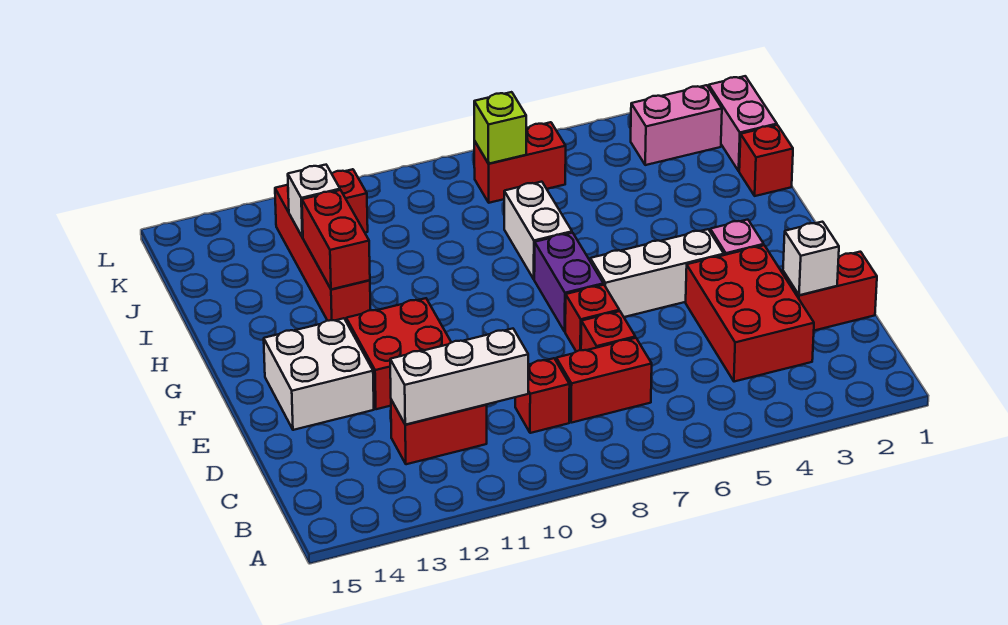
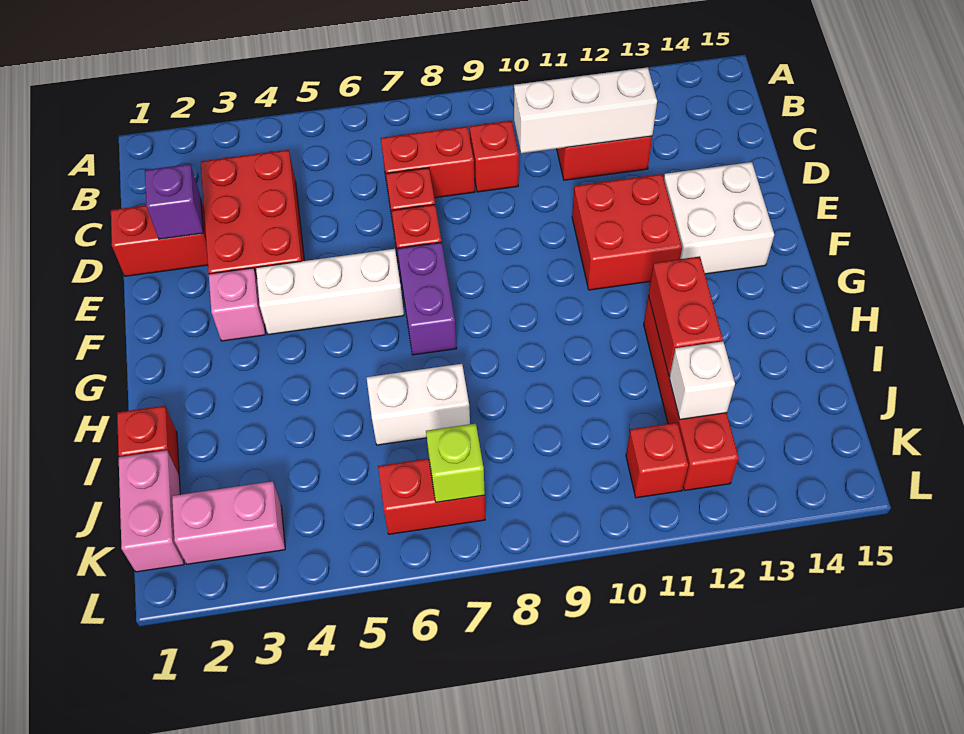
white brick D2 level 2 -> purple brick D2 level 2
white brick H7:I7 level 1 -> white brick I6:I7 level 1

